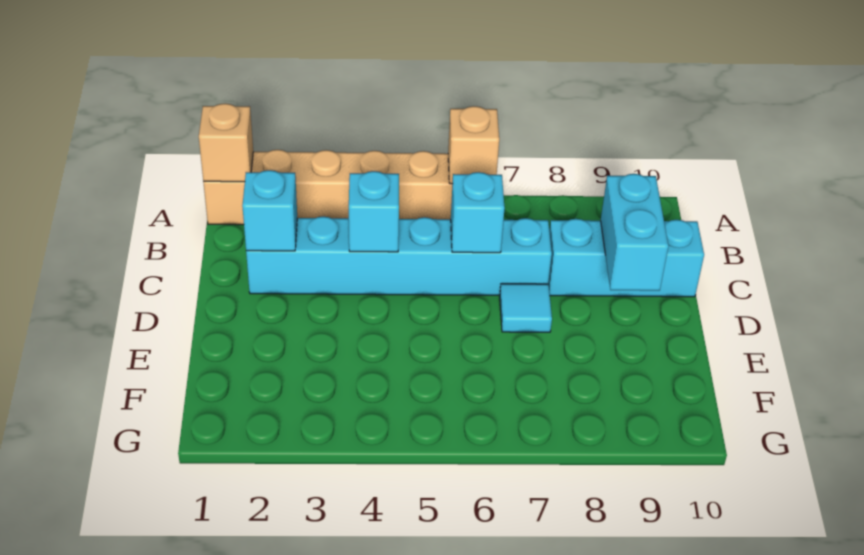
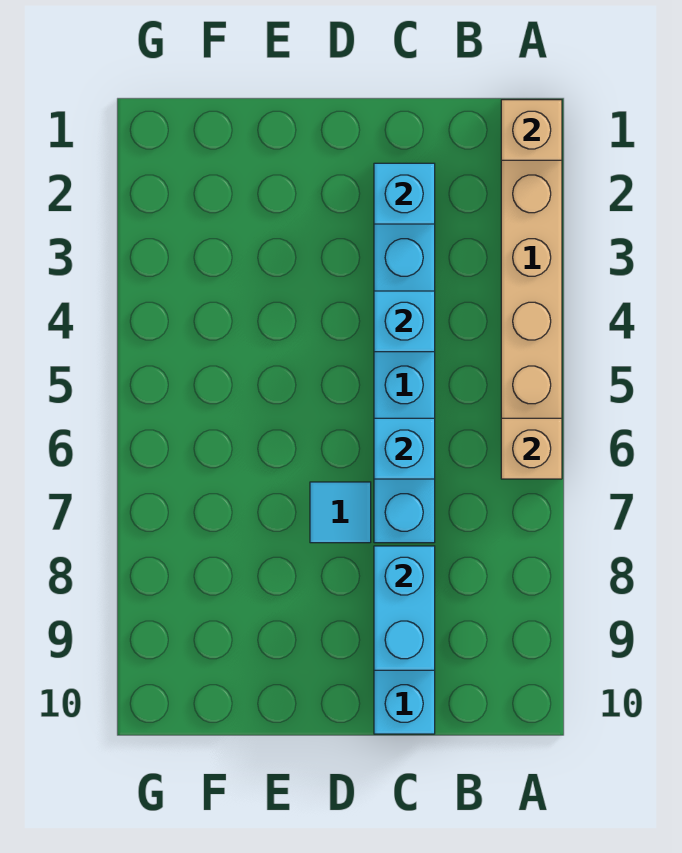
cyan brick C9:D9 level 2 -> cyan brick C8:C9 level 2

